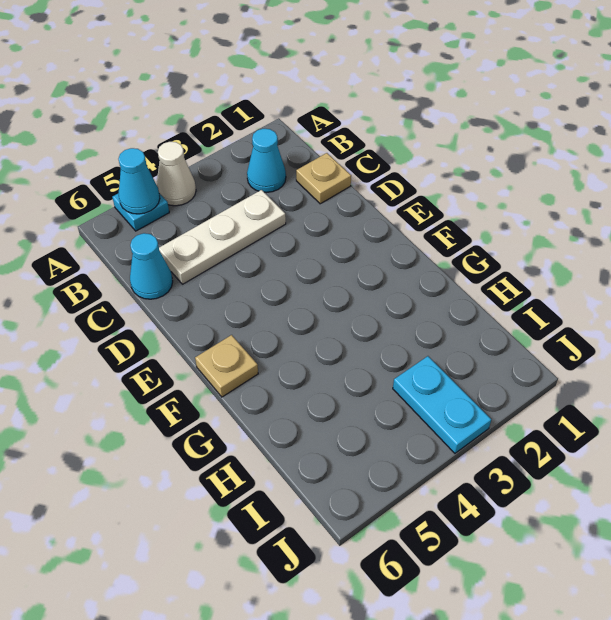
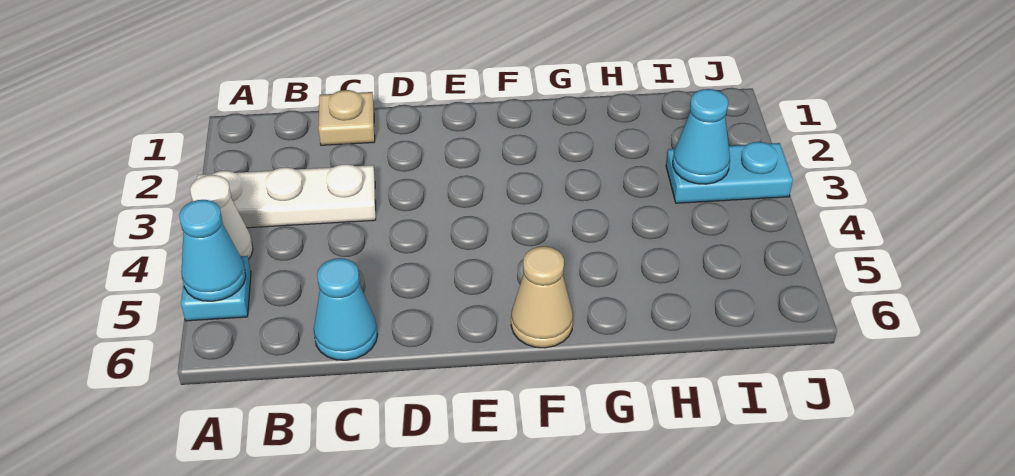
cyan cone B2 level 1 -> cyan cone I3 level 2
white plate C3:C5 level 1 -> white plate A3:C3 level 1
tan plate F6 level 1 -> tan cone F6 level 1

